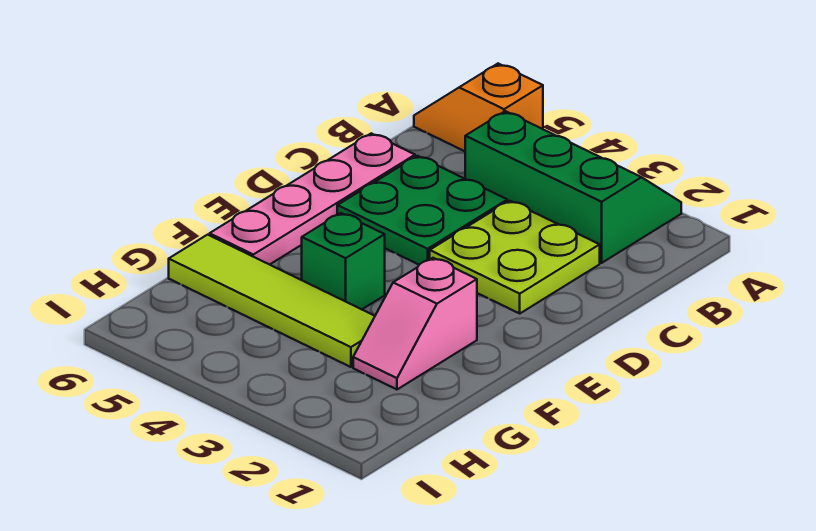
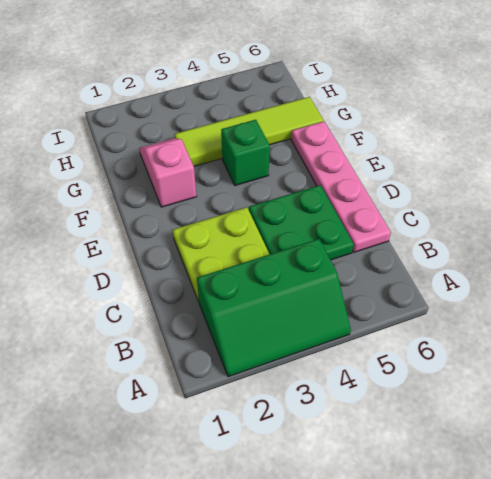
orange slope A5:A6 level 1 top 5 -> none

